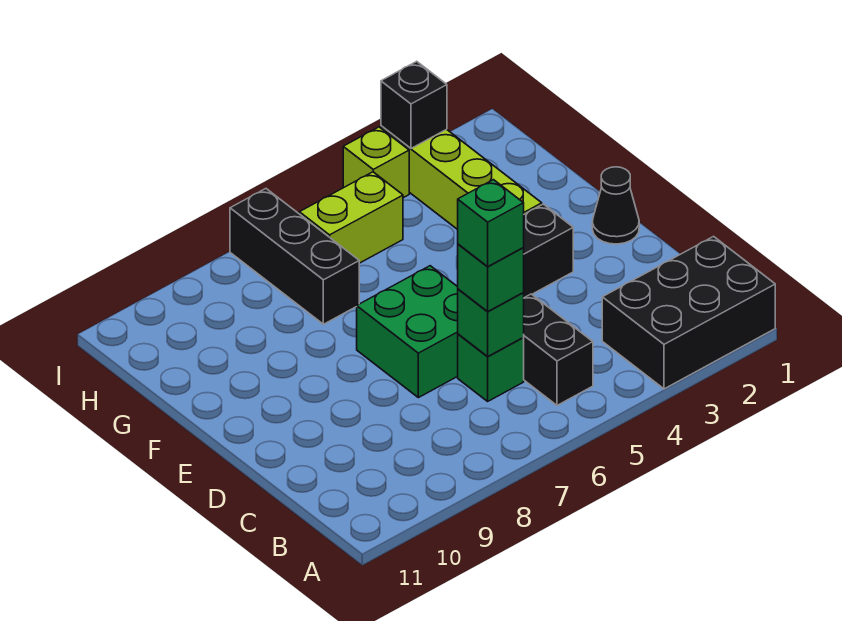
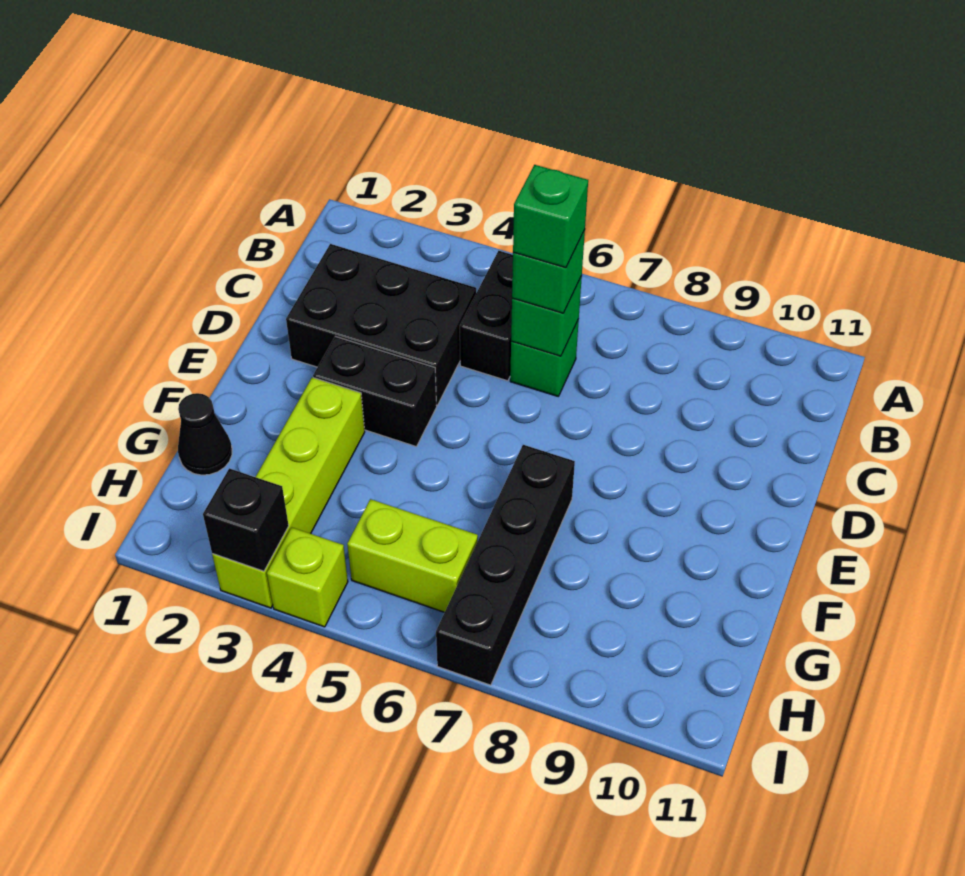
black brick A1:B3 level 1 -> black brick C2:D4 level 1
green brick D6:E7 level 1 -> none
black cone E1 level 1 -> black cone G1 level 1
black brick G7:I7 level 1 -> black brick F7:I7 level 1

